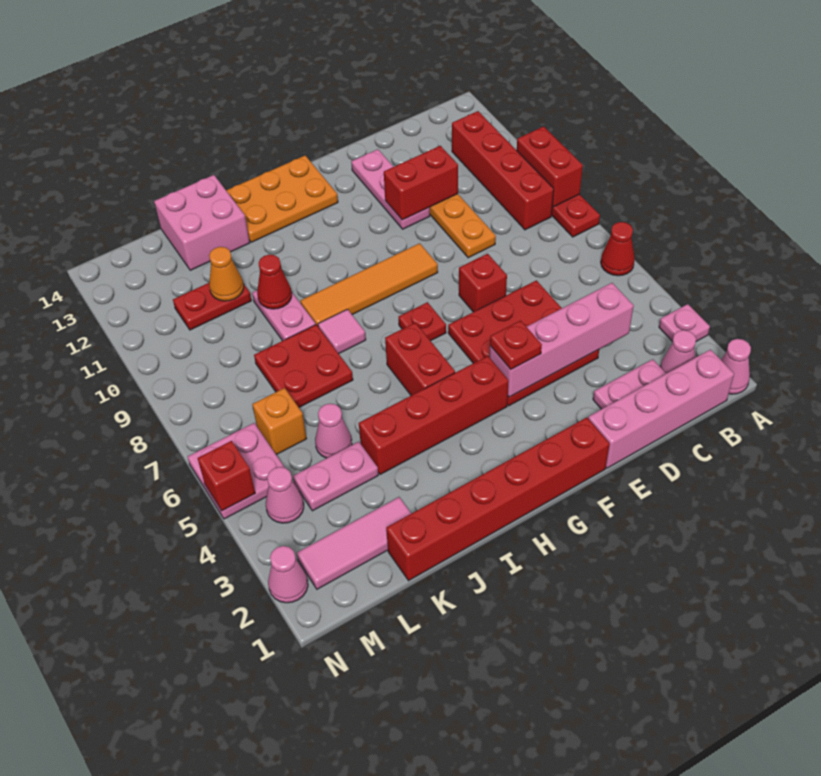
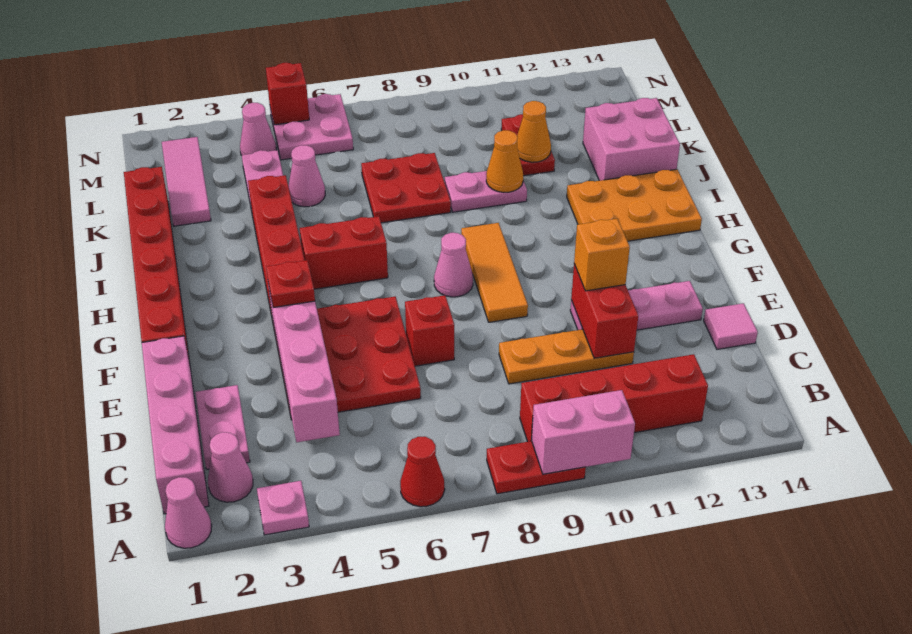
red brick A9:A10 level 2 -> pink brick A9:A10 level 2
orange tile F9:I9 level 1 -> orange tile F9:H9 level 1
red plate G7 level 1 -> none
orange plate G13:I14 level 1 -> orange plate H12:I14 level 1
pink tile I8 level 1 -> pink tile D14 level 1
red cone J10 level 2 -> orange cone J10 level 2
orange brick L6 level 1 -> orange brick E11 level 3
pink cone N2 level 1 -> pink cone G8 level 1

